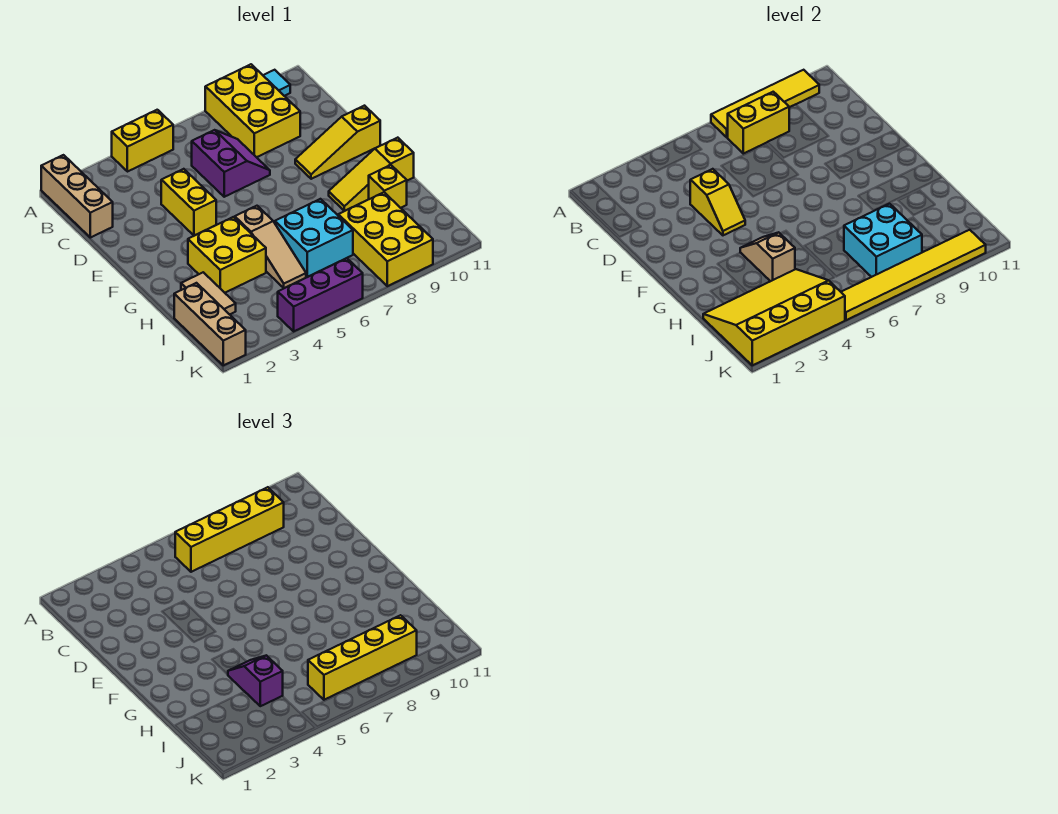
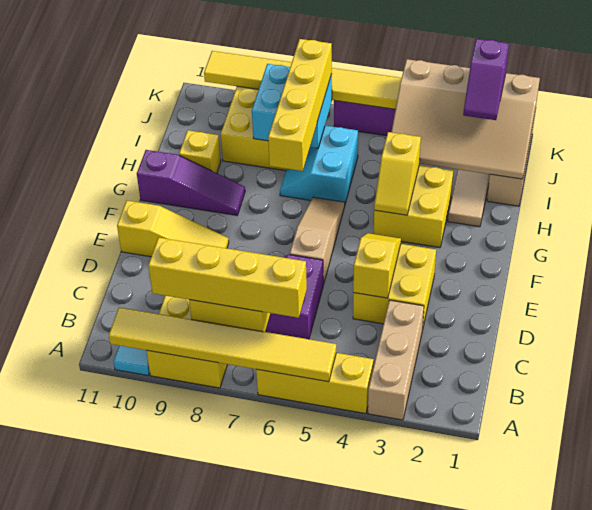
tan brick A1:C1 level 1 -> tan brick A3:C3 level 1
yellow brick A4:A5 level 1 -> yellow brick A4:A6 level 1
yellow tile A7:A10 level 2 -> yellow tile A5:A10 level 2
yellow brick D4:E4 level 1 -> yellow brick D3:E4 level 1
tan slope G4:H4 level 2 top H -> yellow slope G4:H4 level 2 top H
tan slope G5:I5 level 1 top G -> tan slope E6:G6 level 1 top E
yellow slope G9:G11 level 1 top 11 -> purple slope G9:G11 level 1 top 11
purple slope H4:I4 level 3 top I -> purple slope J2:K2 level 3 top K
cyan brick H6:I7 level 1 -> cyan slope H6:I7 level 1 top 6
yellow slope I1:K4 level 2 top K -> tan slope I1:K4 level 2 top K
yellow brick J6:J9 level 3 -> yellow brick G7:J7 level 3

